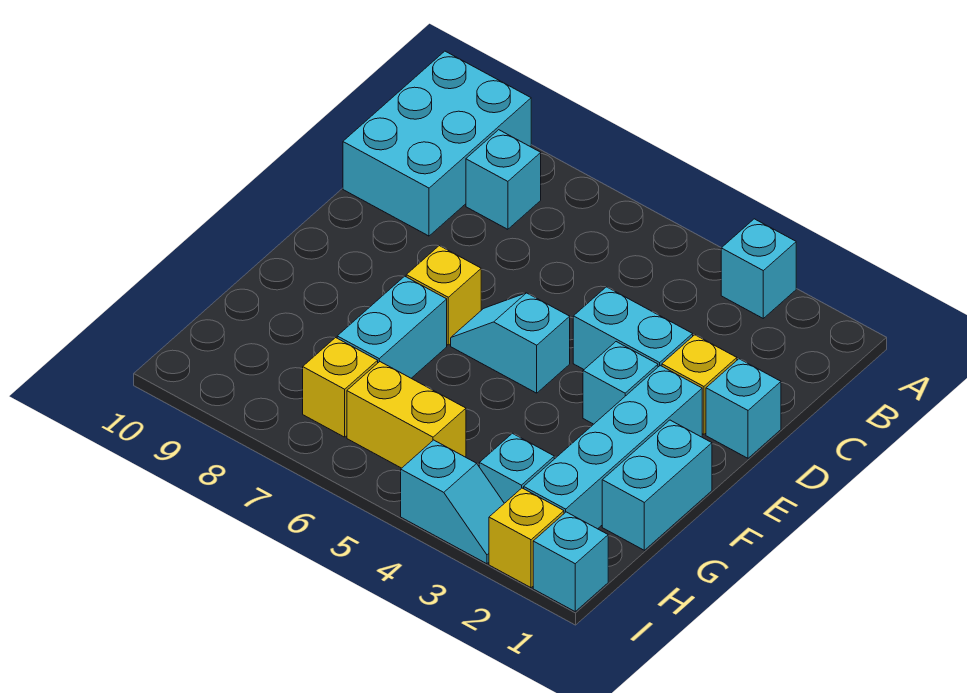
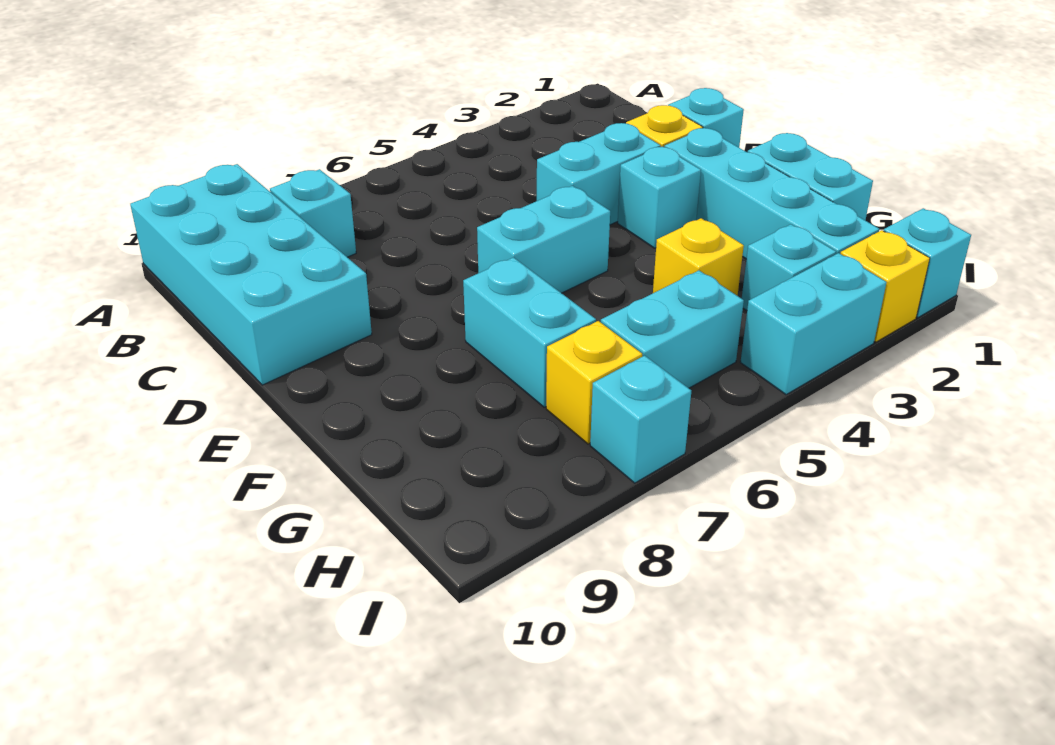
cyan brick A3 level 1 -> cyan brick I7 level 1
cyan brick A9:C10 level 1 -> cyan brick A9:D10 level 1
cyan slope E5:E6 level 1 top 5 -> cyan brick E5:E6 level 1
yellow brick E7 level 1 -> yellow brick G4 level 1
yellow brick H5:H6 level 1 -> cyan brick H5:H6 level 1
cyan slope I3:I4 level 1 top 4 -> cyan brick I3:I4 level 1

